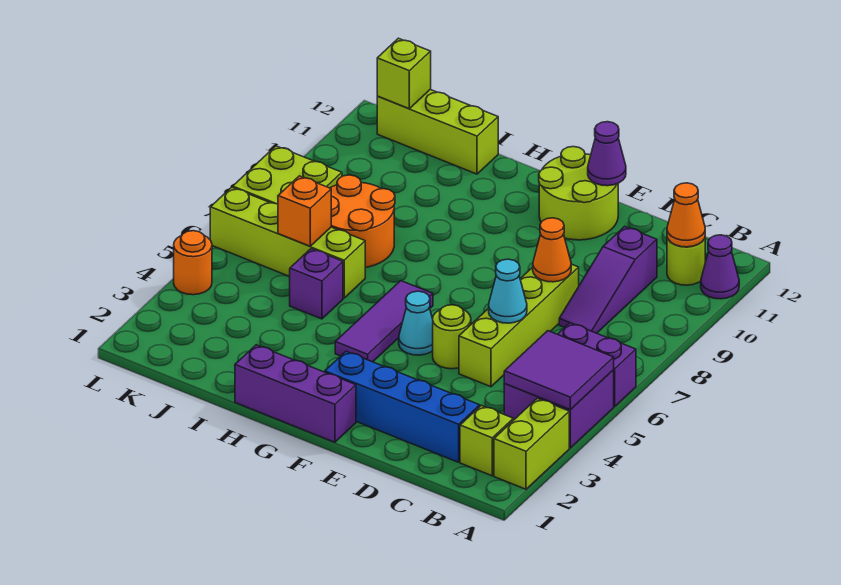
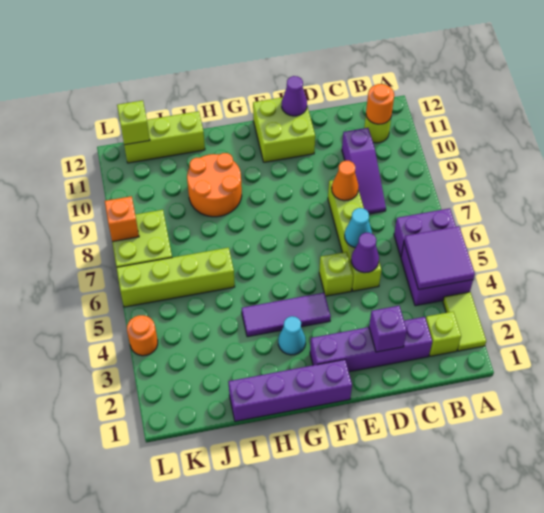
lime brick A2:A3 level 1 -> lime tile A2:A3 level 1
purple cone A11 level 1 -> purple cone D5 level 2
orange cone B11 level 2 -> orange round brick B11 level 2
blue brick C2:F2 level 1 -> purple brick C2:F2 level 1
lime round brick E5 level 1 -> lime brick E5 level 1
lime round brick E11:F12 level 1 -> lime brick E11:F12 level 1
purple brick F1:H1 level 1 -> purple brick F1:I1 level 1
cyan cone F5 level 1 -> cyan cone G3 level 1
purple tile G4:G6 level 1 -> purple tile F4:H4 level 1
purple brick I5 level 1 -> purple brick D2 level 2
orange round brick I7:J8 level 1 -> orange round brick H9:I10 level 1
orange brick J6 level 2 -> orange brick L8 level 2

